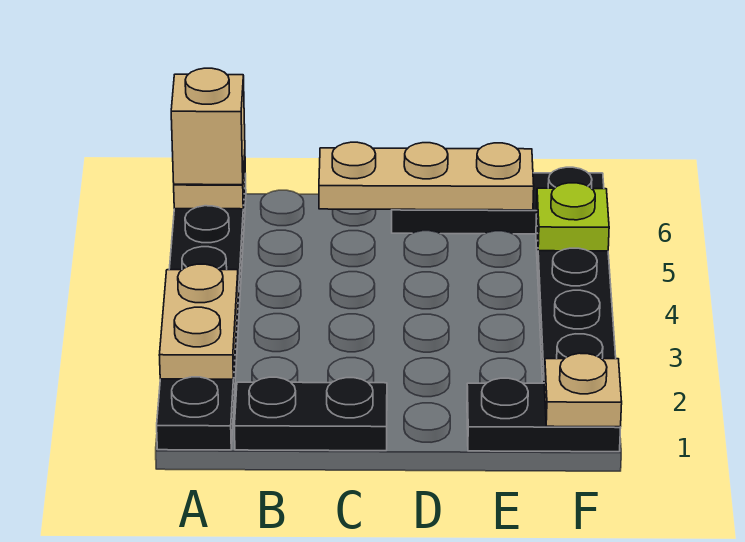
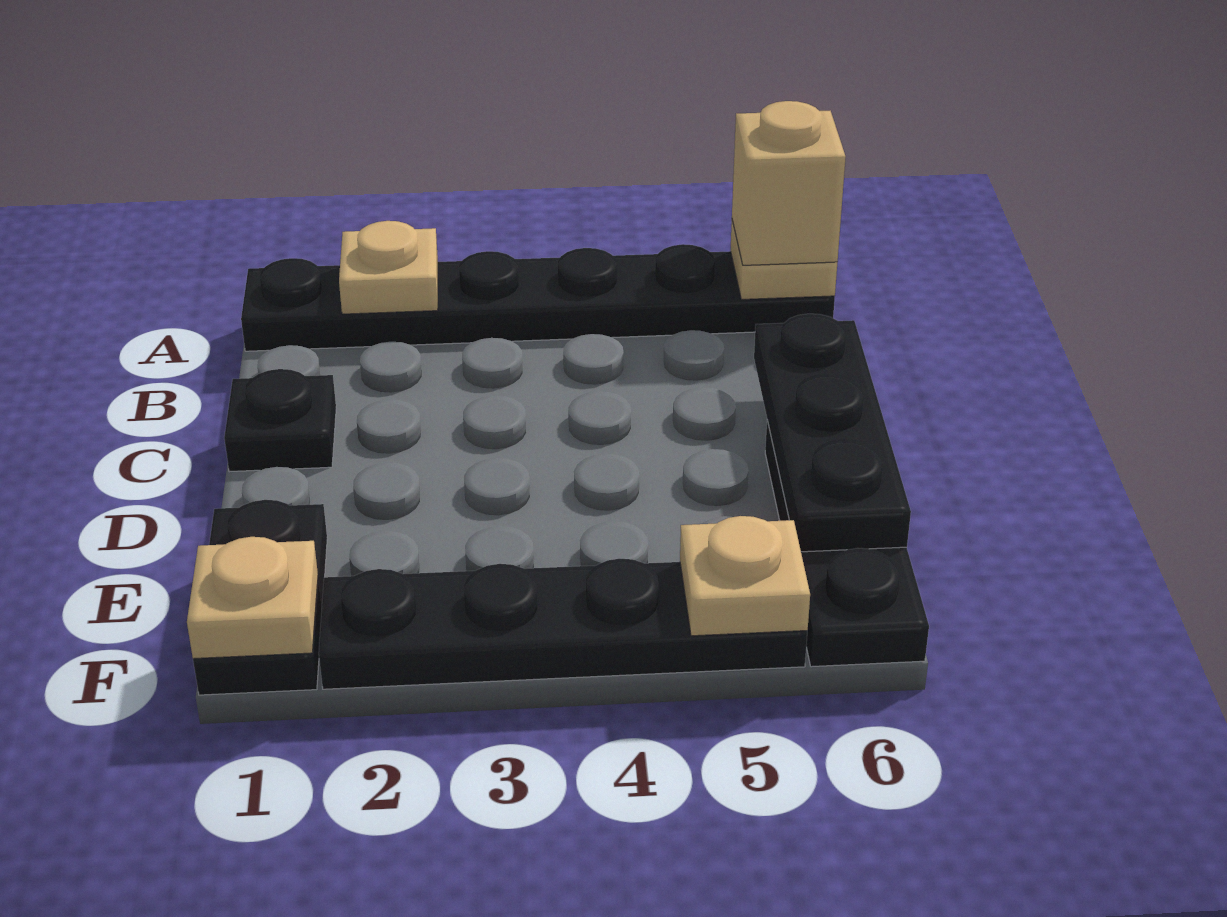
tan plate A2:A3 level 2 -> tan plate A2 level 2
black plate B1:C1 level 1 -> black plate C1 level 1
tan plate C6:E6 level 2 -> black plate C6:E6 level 2
lime plate F5 level 2 -> tan plate F5 level 2

